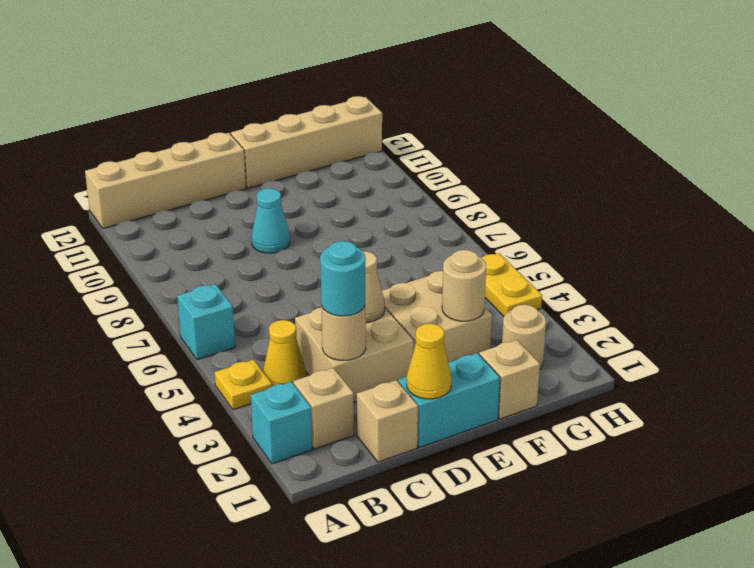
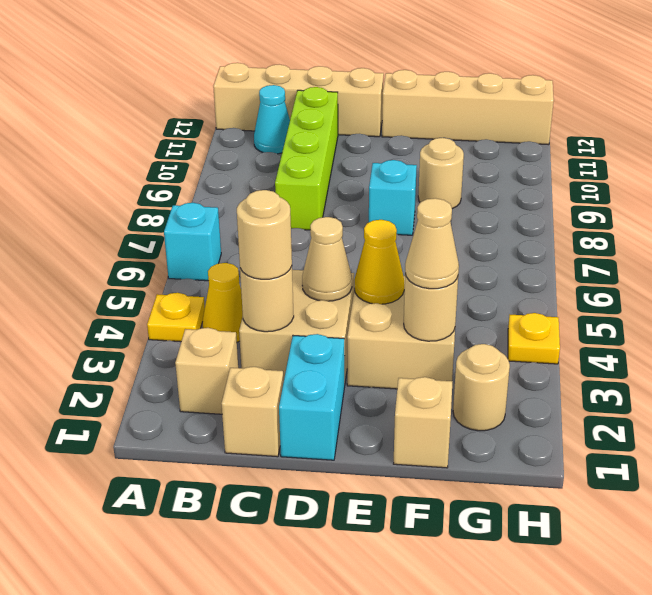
cyan brick A2 level 1 -> cyan brick E8 level 1
cyan round brick C3 level 3 -> tan round brick C3 level 3
none -> lime brick C8:C11 level 1
cyan brick D1:E1 level 1 -> cyan brick D1:D2 level 1
yellow cone D1 level 2 -> yellow cone E4 level 2
cyan cone D9 level 1 -> cyan cone B11 level 1
none -> tan cone F3 level 3
none -> tan round brick F9 level 1
yellow plate H4:H5 level 1 -> yellow plate H4 level 1

